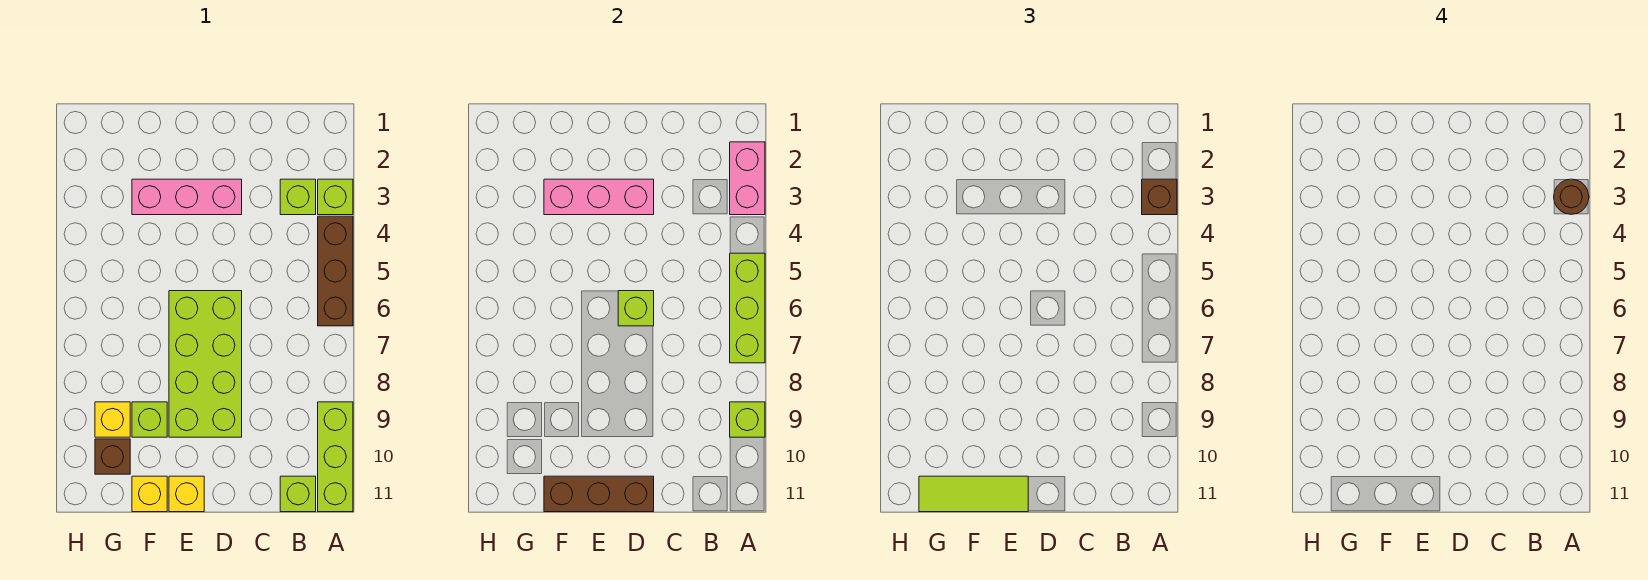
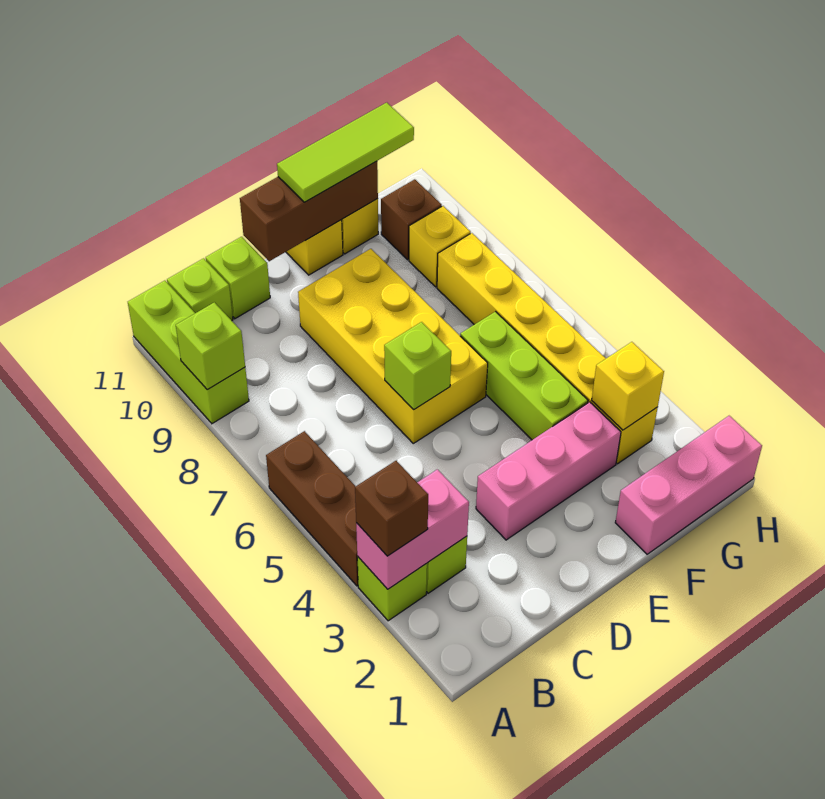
pink brick A2:A3 level 2 -> pink brick A3:B3 level 2
brown round brick A3 level 4 -> none
lime brick A5:A7 level 2 -> lime brick F4:F6 level 1
pink brick D3:F3 level 2 -> pink brick F1:H1 level 1
lime brick D6:E9 level 1 -> yellow brick D6:E9 level 1
lime brick F9 level 1 -> lime brick C11 level 1
none -> yellow brick G3:G8 level 1
none -> yellow brick G3 level 2

